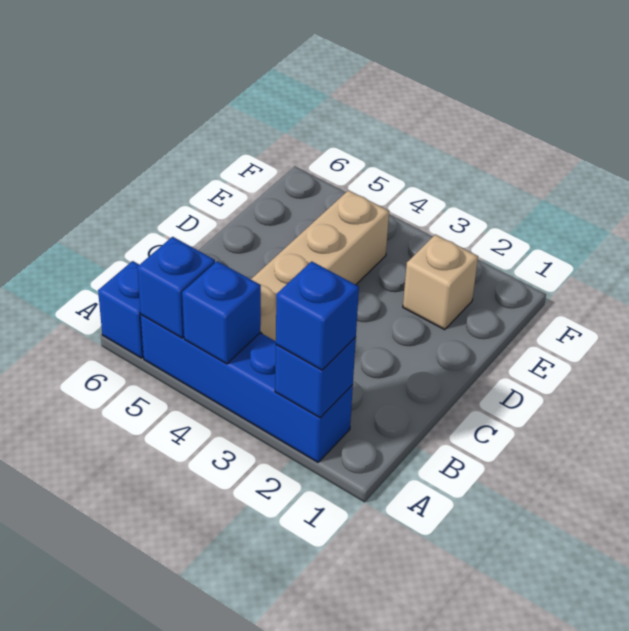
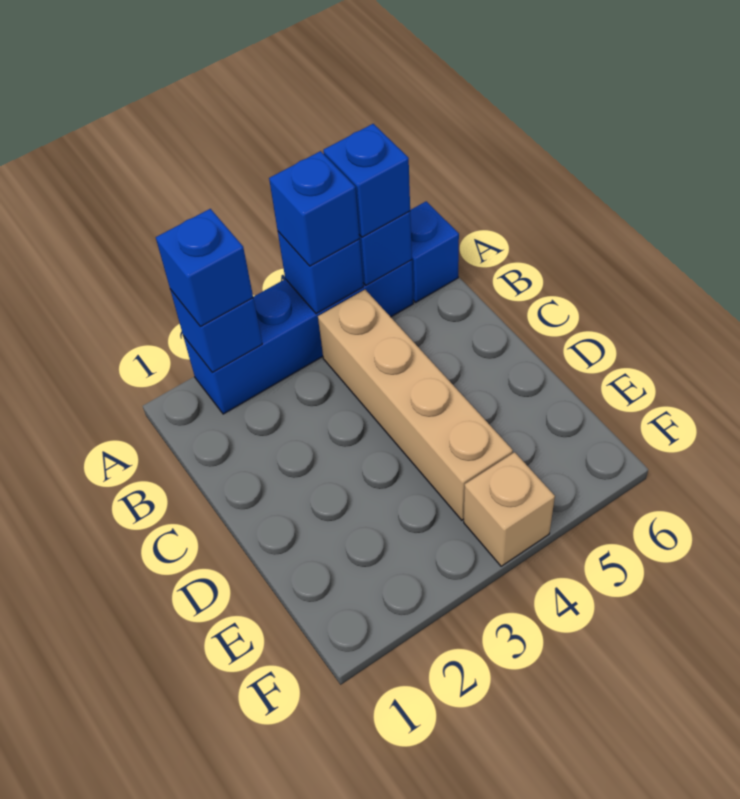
none -> blue brick A4 level 3
none -> blue brick A5 level 3
tan brick E2 level 1 -> tan brick F4 level 1

